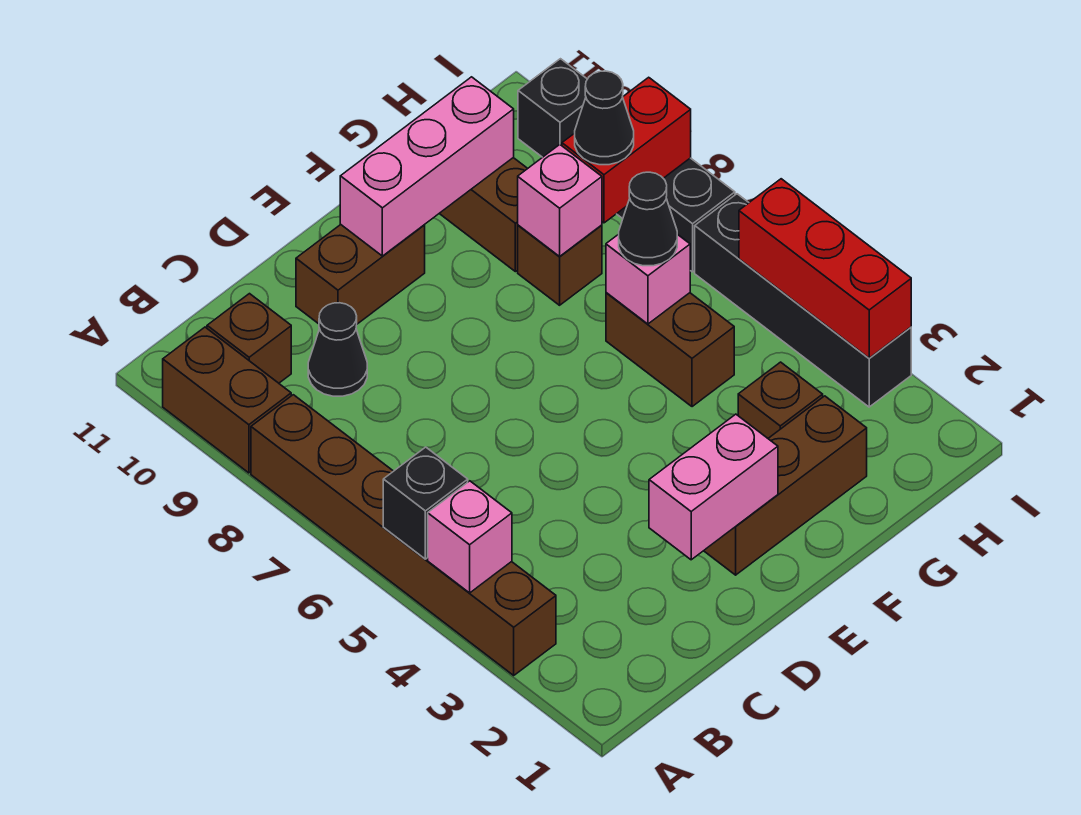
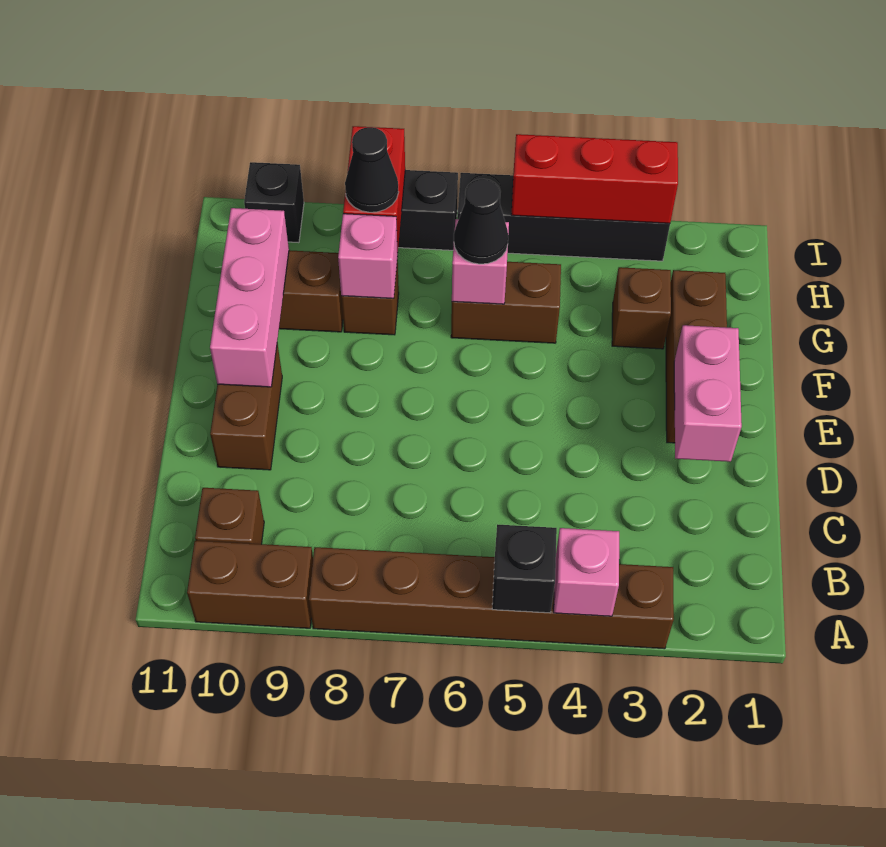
black cone C9 level 1 -> none

